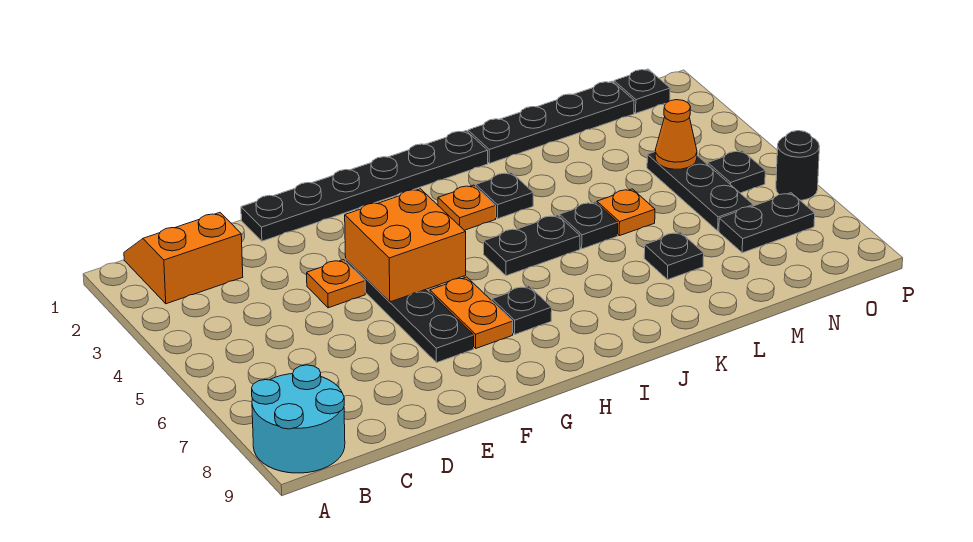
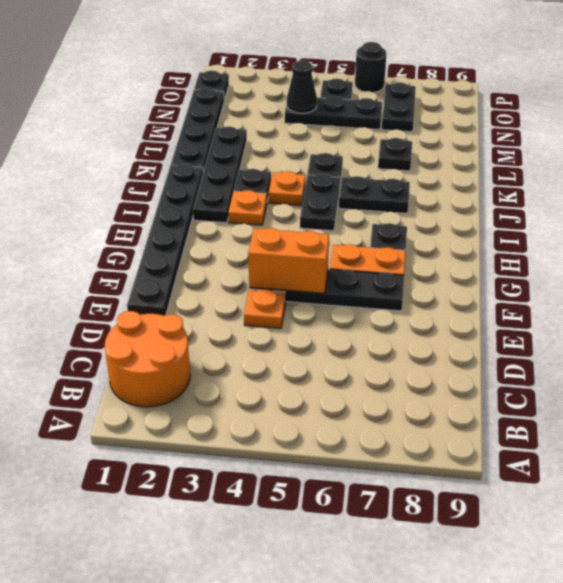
cyan round brick A8:B9 level 1 -> none
orange slope B1:C2 level 1 top 2 -> orange round brick B1:C2 level 1
orange brick F4:G5 level 2 -> orange brick F4:F5 level 2
none -> black plate I2:L2 level 1
none -> black plate J6:J7 level 1
orange plate L5 level 1 -> orange plate J4 level 1
orange cone N4 level 2 -> black cone N4 level 2

